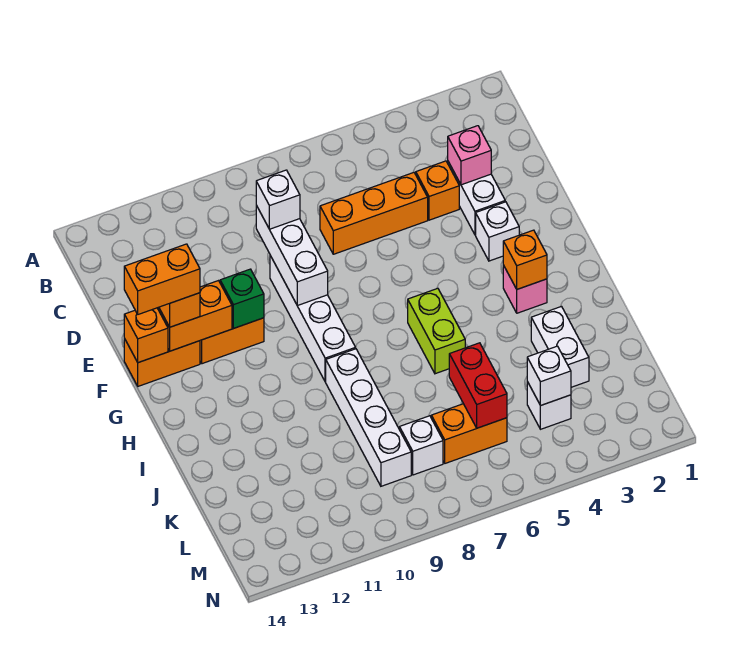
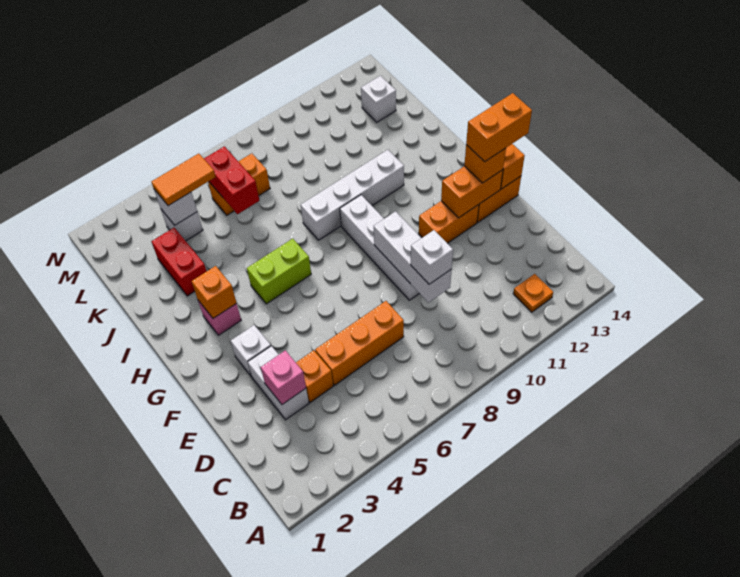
none -> orange plate B12 level 1
green brick F11 level 2 -> none
lime brick H6:I6 level 1 -> lime brick H5:H6 level 1
white brick I9:L9 level 1 -> white brick I8:I11 level 1
white brick J3:K3 level 1 -> red brick J3:K3 level 1
none -> orange tile L4:L5 level 3
white brick L8 level 1 -> white brick L13 level 1

